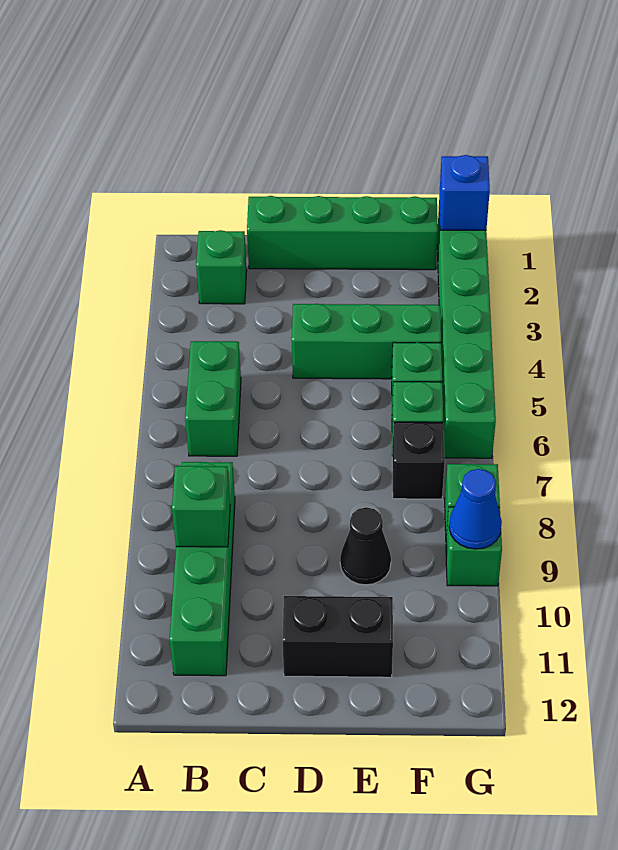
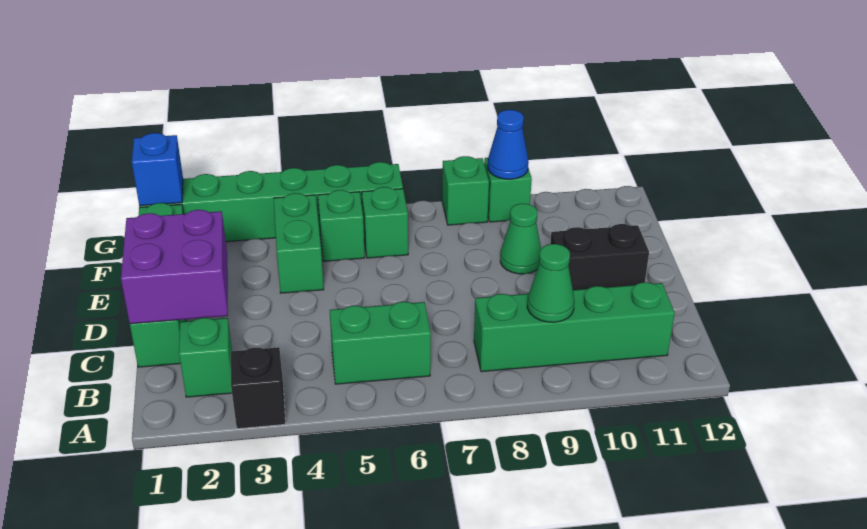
green brick B9 level 2 -> green cone B9 level 2
none -> purple brick C1:D2 level 2
green brick D4:F4 level 1 -> green brick E4:F4 level 1
black brick D11:E11 level 1 -> black brick D10:D11 level 1
black cone E9 level 1 -> green cone E9 level 1
black brick F7 level 1 -> black brick A3 level 1

